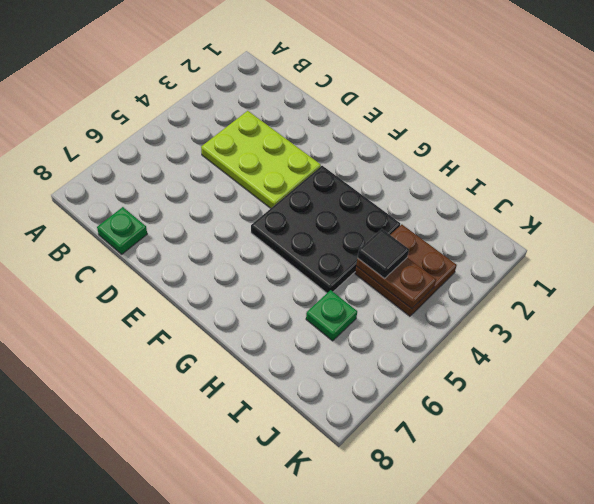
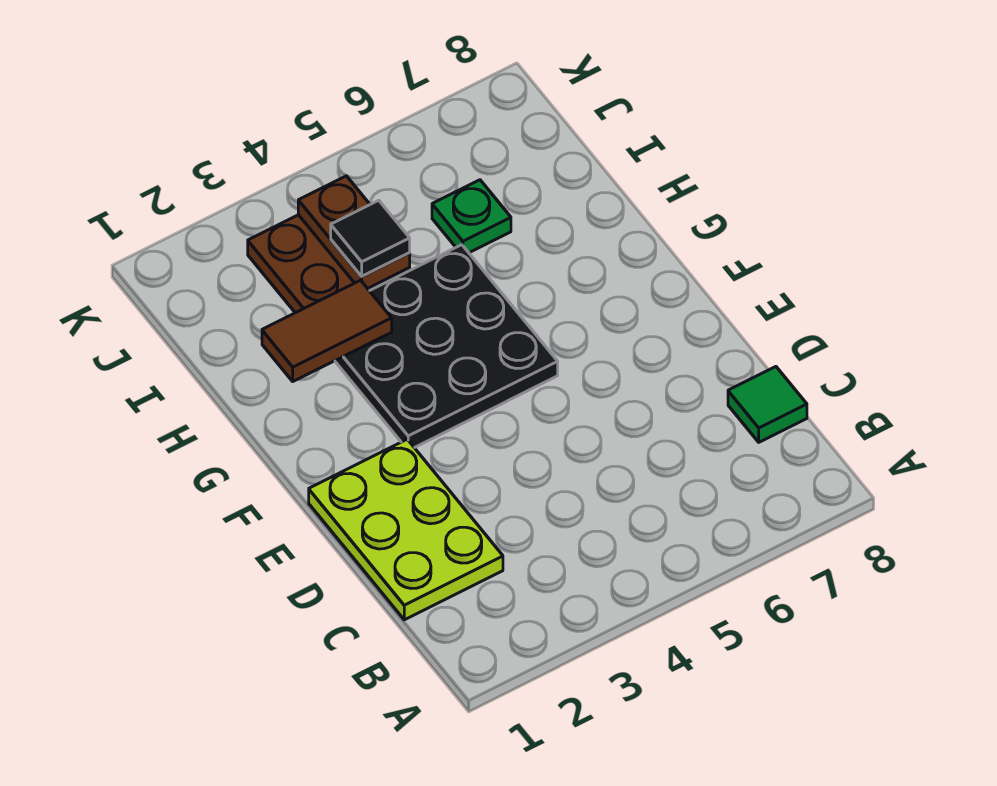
lime plate C3:E4 level 1 -> lime plate C1:E2 level 1
green plate C8 level 1 -> green tile C8 level 1
none -> brown tile H2:H3 level 2

